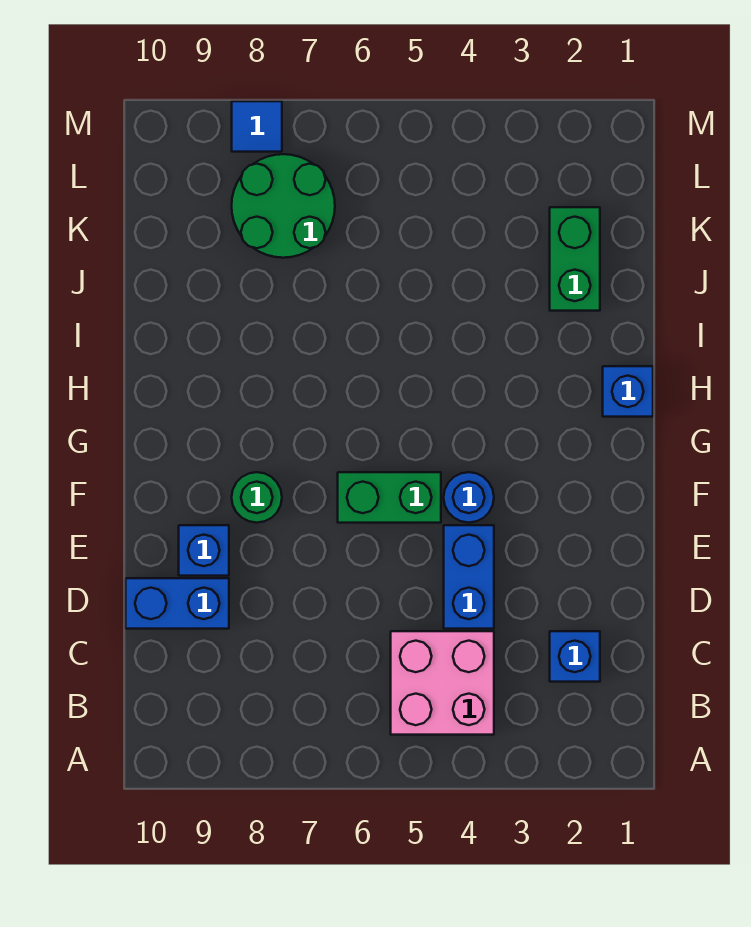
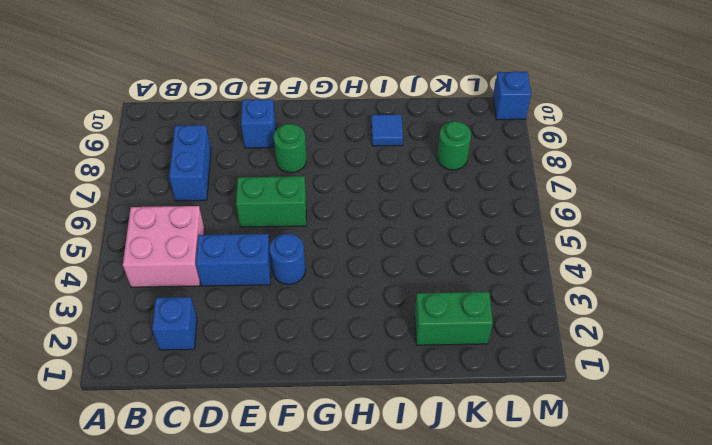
blue brick D9:D10 level 1 -> blue brick C7:C8 level 1
green brick F5:F6 level 1 -> green brick E6:F6 level 1
blue brick H1 level 1 -> blue brick M10 level 1
green round brick K7:L8 level 1 -> green round brick K8 level 1
blue tile M8 level 1 -> blue tile I9 level 1

